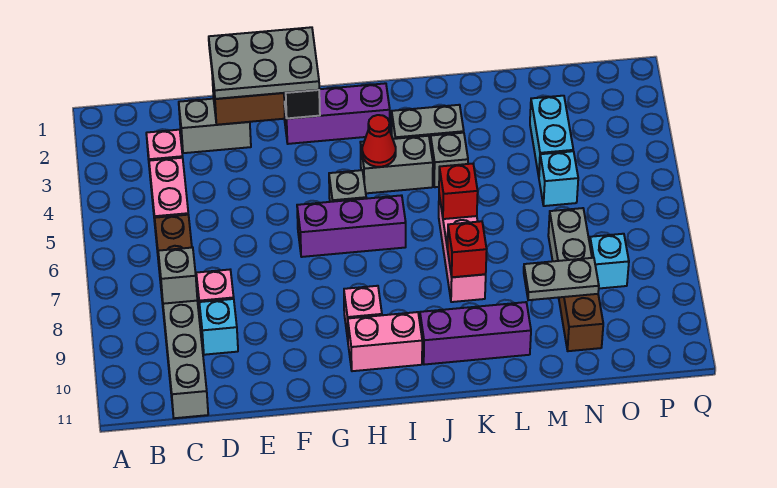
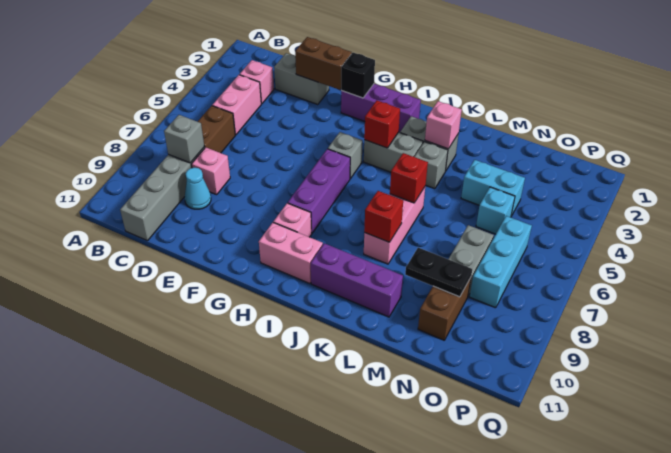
cyan brick D9 level 1 -> cyan cone D9 level 1
grey plate E1:G2 level 3 -> none
purple brick G6:I6 level 1 -> purple brick H6:H8 level 1
red cone I4 level 2 -> red brick I4 level 2
none -> pink brick K3 level 2
grey plate M9:N9 level 2 -> black plate M9:N9 level 2
cyan brick N3:N4 level 1 -> cyan brick M4:N4 level 1
cyan brick O8 level 1 -> cyan brick O6:O8 level 1

